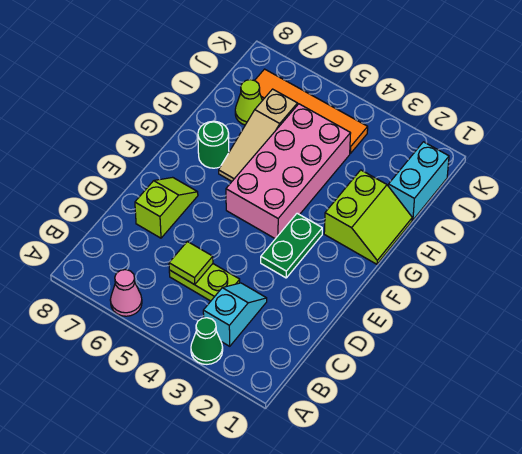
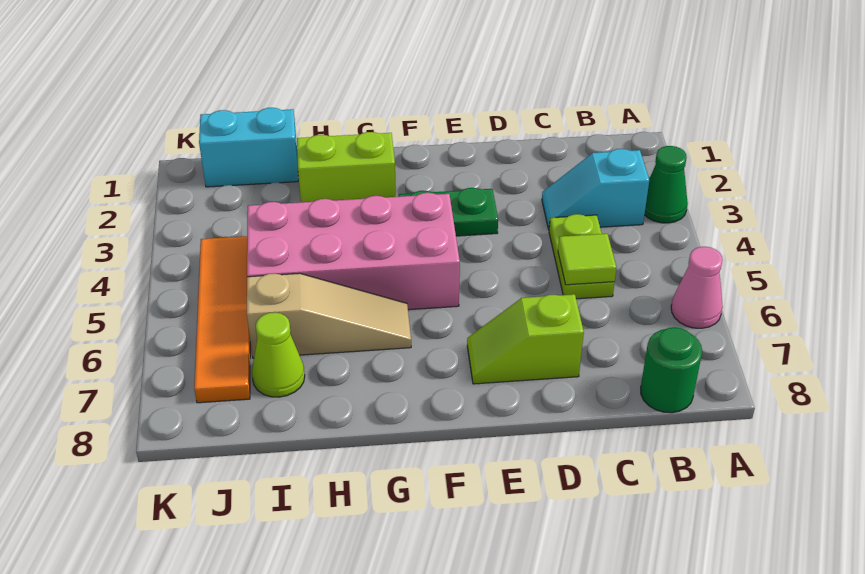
green round brick G7 level 1 -> green round brick B8 level 1

